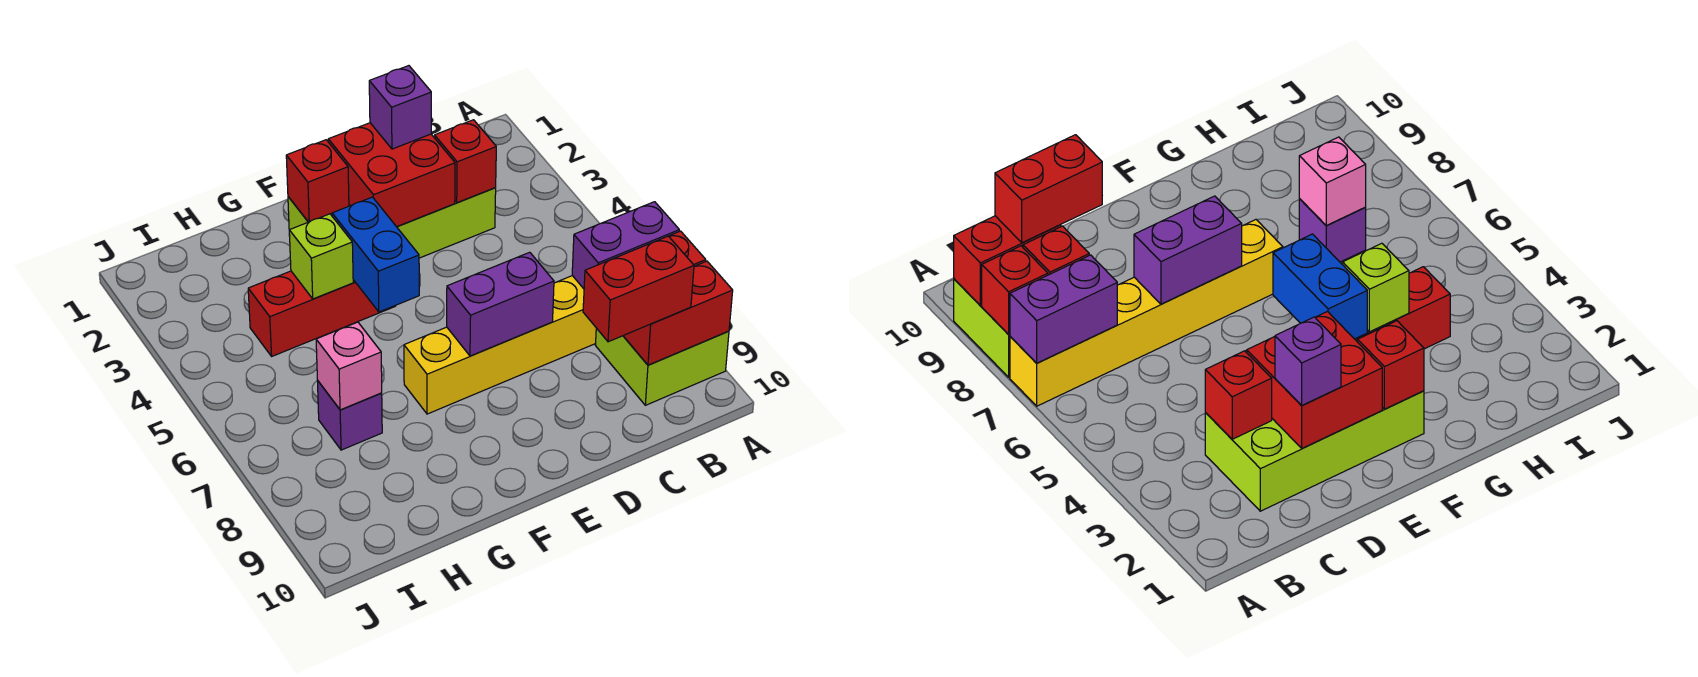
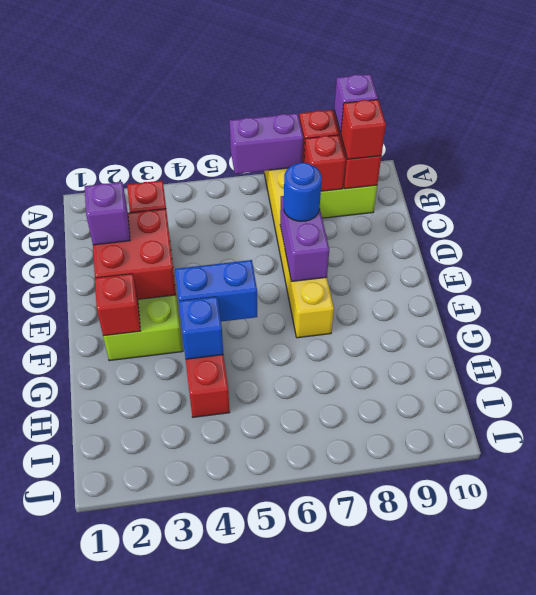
purple brick A7:B7 level 2 -> purple brick A6:A7 level 2
red brick B9:C9 level 3 -> red brick B9 level 3
none -> blue round brick D7 level 3
lime brick G4 level 2 -> blue brick G4 level 2
purple brick H7 level 1 -> purple brick A9 level 3
pink brick H7 level 2 -> none

